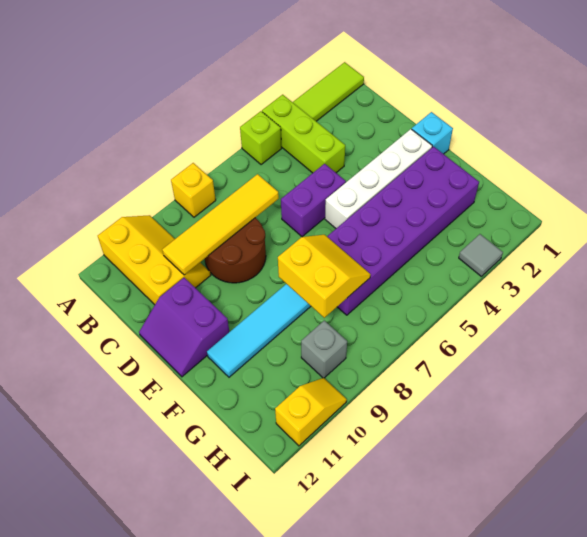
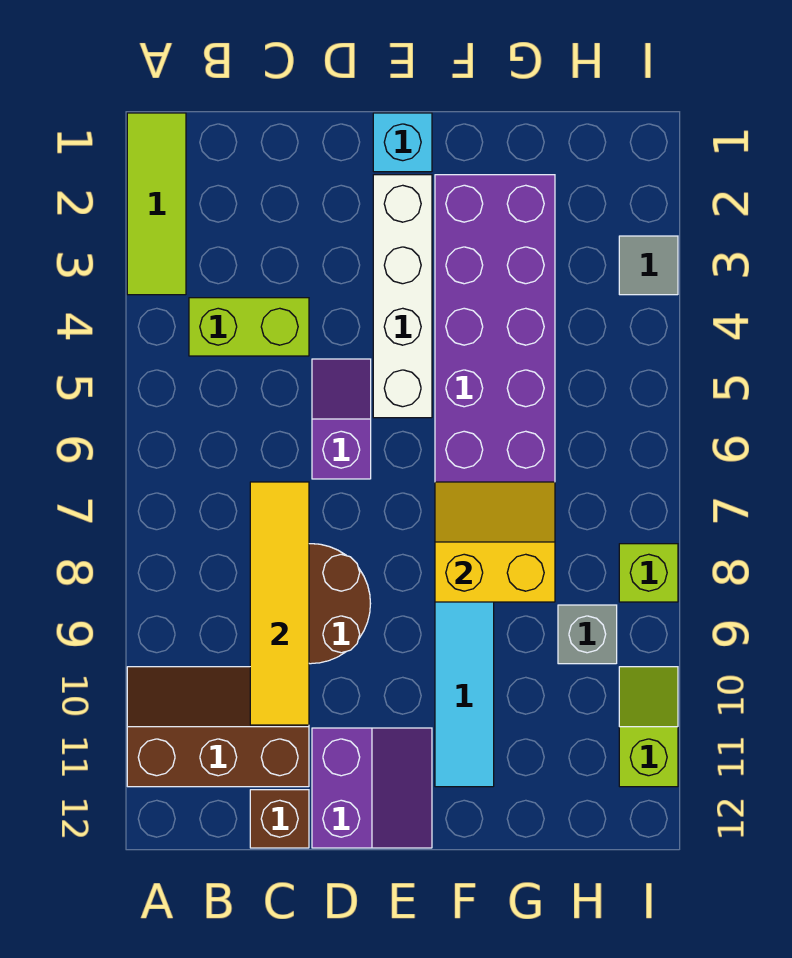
lime brick A4:C4 level 1 -> lime brick B4:C4 level 1
lime brick A5 level 1 -> lime brick I8 level 1
yellow brick A8 level 1 -> none
yellow slope A10:C11 level 1 top 11 -> brown slope A10:C11 level 1 top 11
none -> brown brick C12 level 1
purple brick D5:D6 level 1 -> purple slope D5:D6 level 1 top 6
purple slope D11:E12 level 1 top 11 -> purple slope D11:E12 level 1 top D
yellow slope I10:I11 level 1 top 11 -> lime slope I10:I11 level 1 top 11

